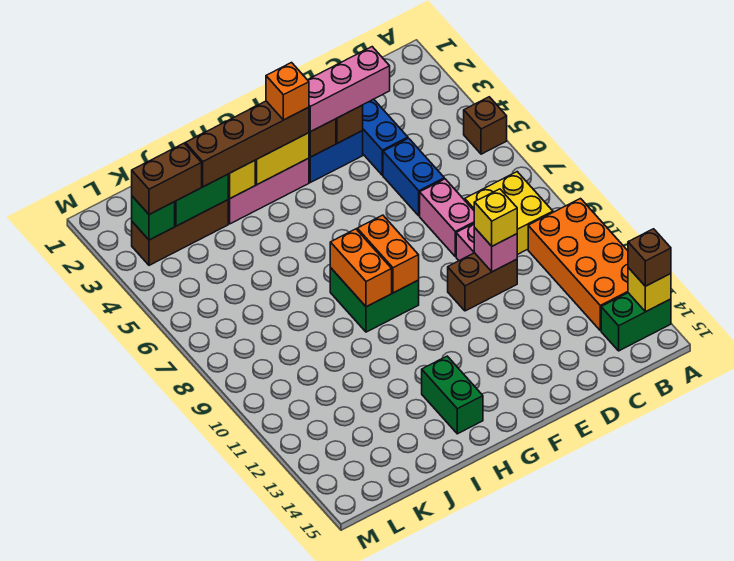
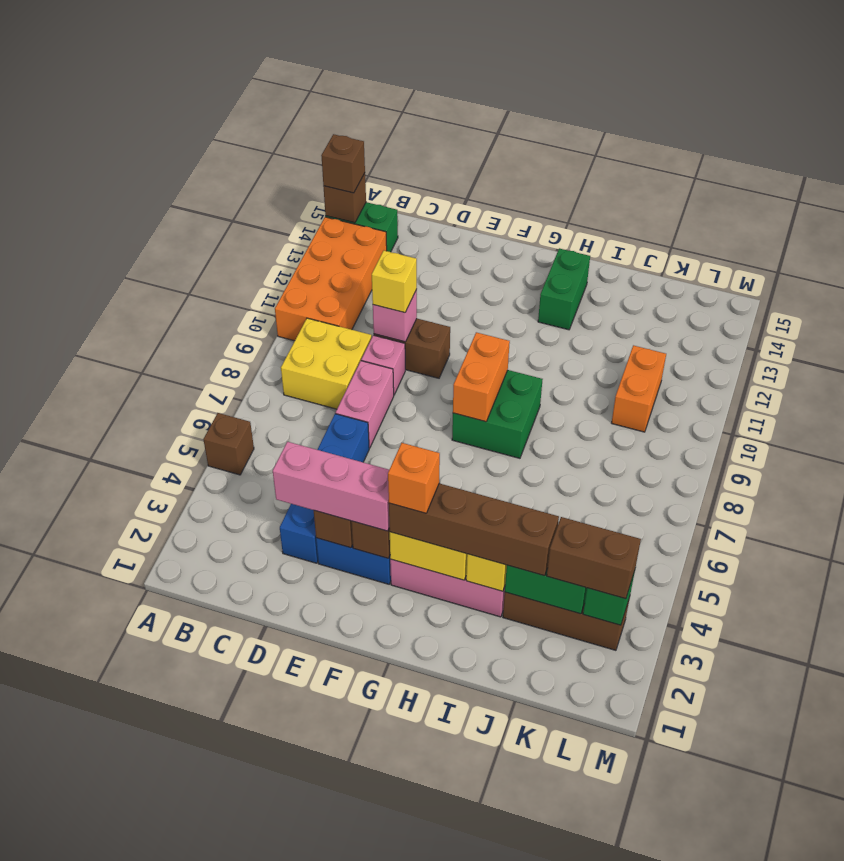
yellow brick A14 level 2 -> brown brick A14 level 2
orange brick H8:H9 level 2 -> orange brick K10:K11 level 1

